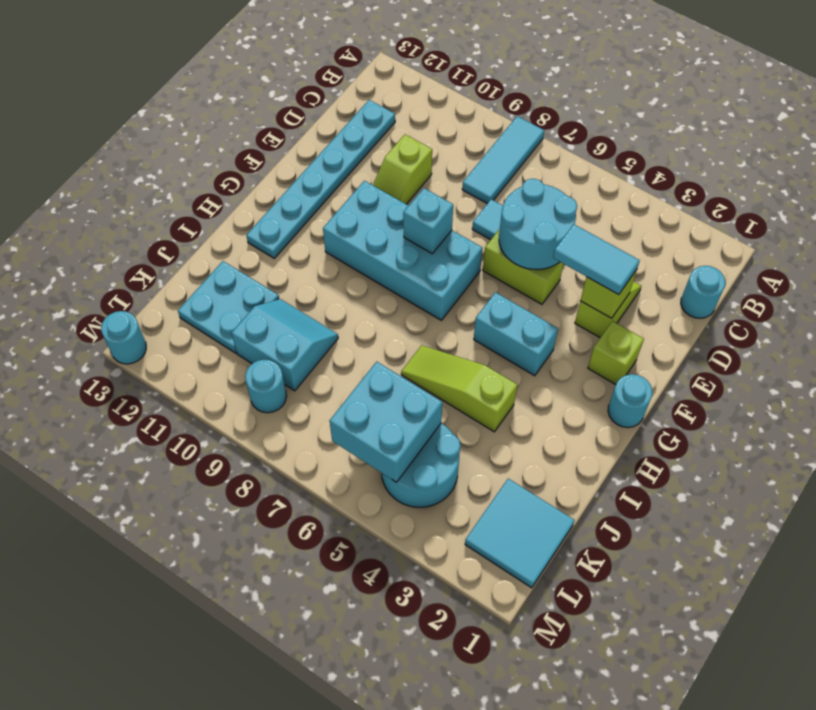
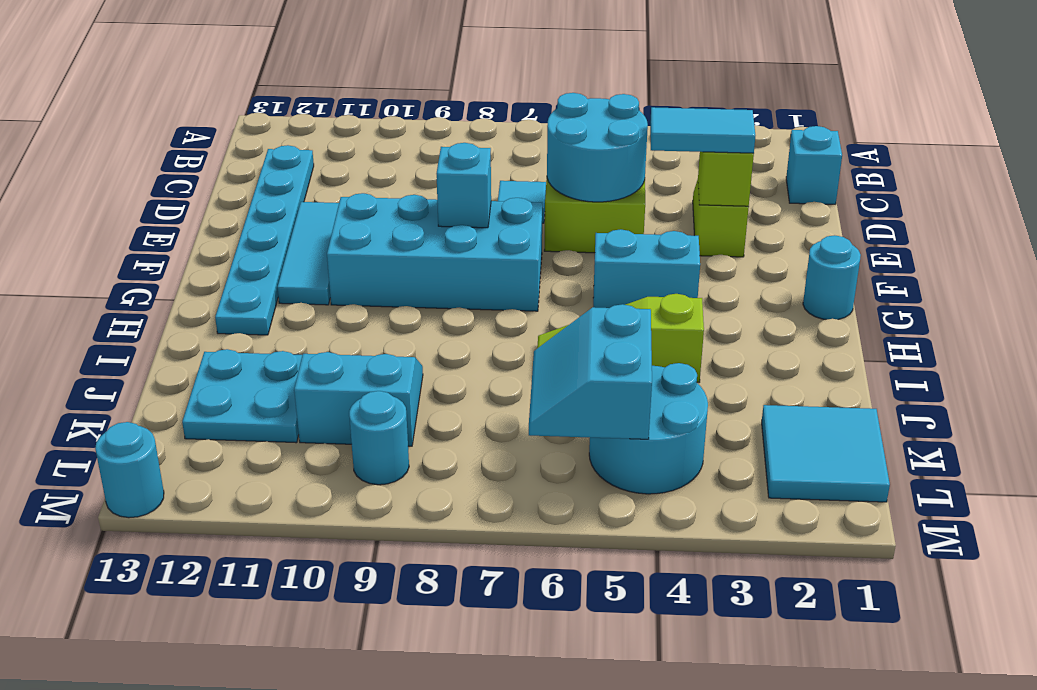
cyan tile A8:C8 level 1 -> cyan tile E11:G11 level 1
cyan round brick C1 level 1 -> cyan brick C1 level 1
lime slope D10:E10 level 1 top D -> none
lime brick F2 level 1 -> none
cyan brick K5:L6 level 2 -> cyan slope K5:L6 level 2 top 5

